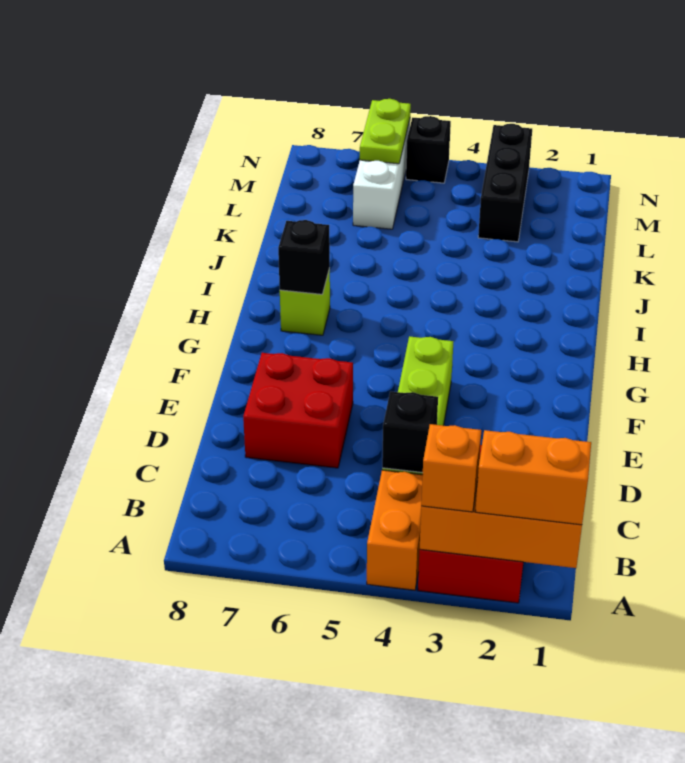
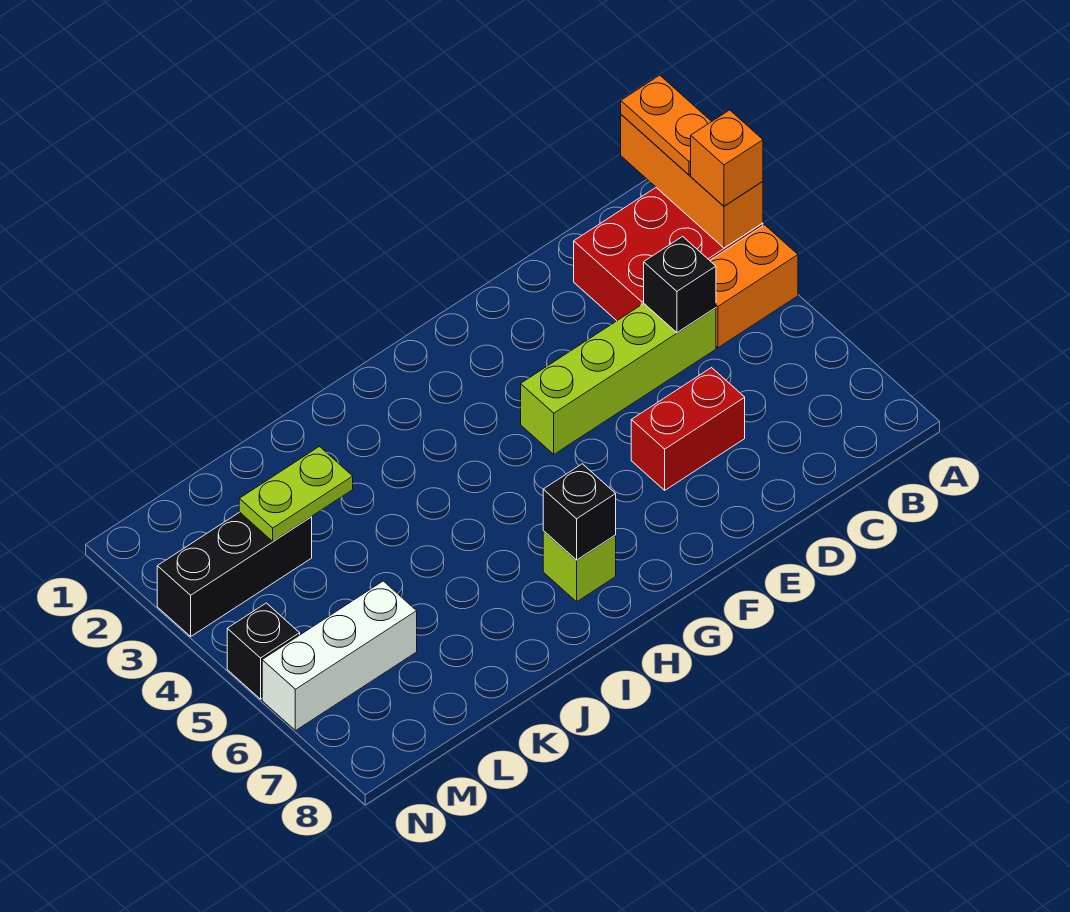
orange brick A1:A2 level 3 -> orange plate A1:A2 level 3
red brick D6:E7 level 1 -> red brick D6:E6 level 1
lime plate M6:N6 level 2 -> lime plate K3:L3 level 2

